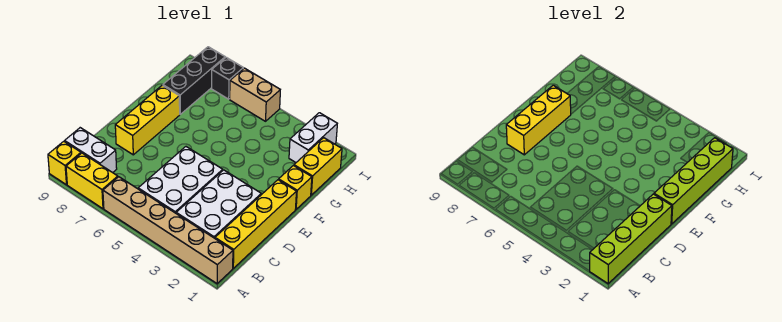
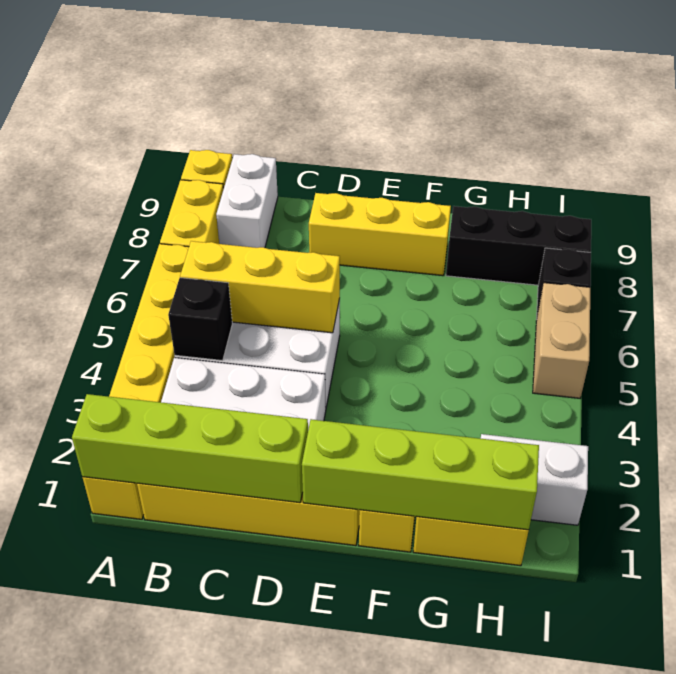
tan brick A1:A6 level 1 -> yellow brick A1:A6 level 1
none -> black brick B4 level 2
yellow brick D8:F8 level 2 -> yellow brick B5:D5 level 2

